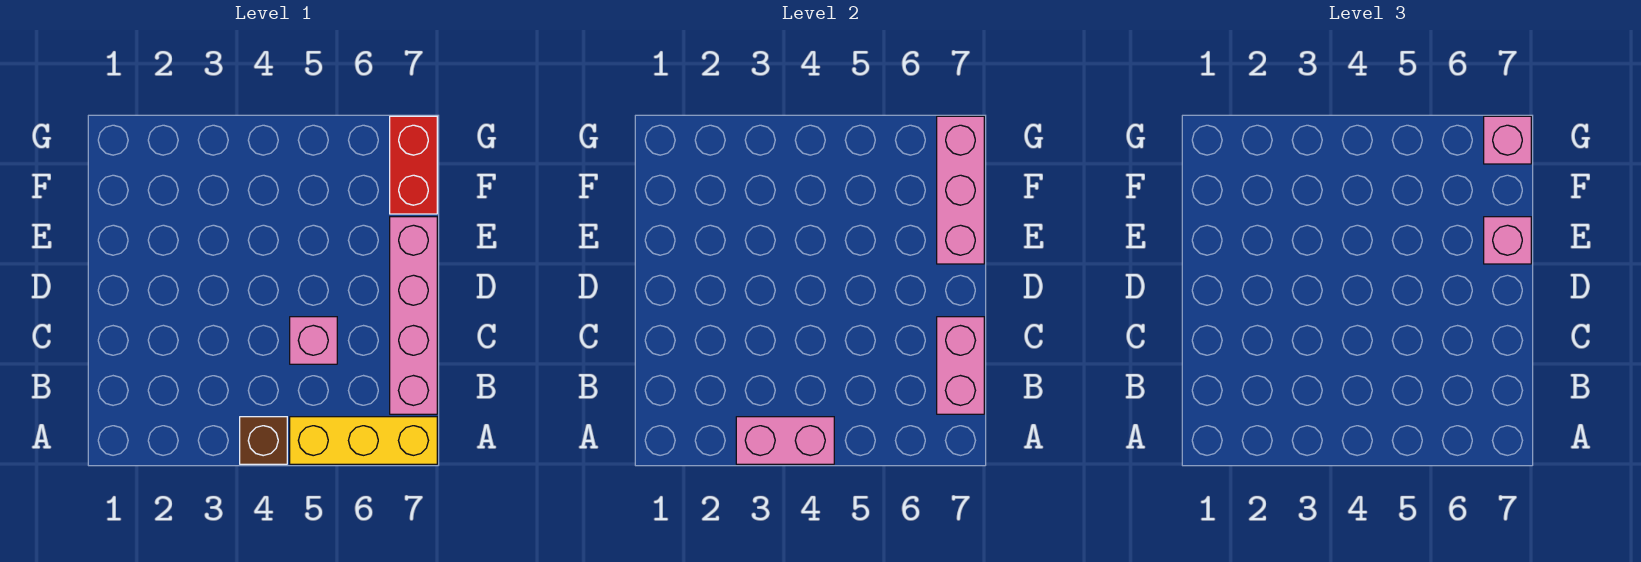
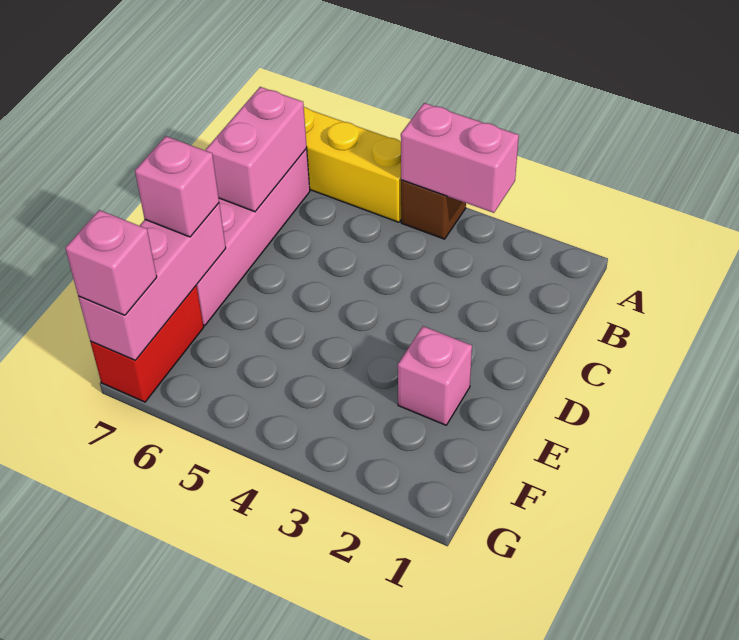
pink brick C5 level 1 -> pink brick E2 level 1

